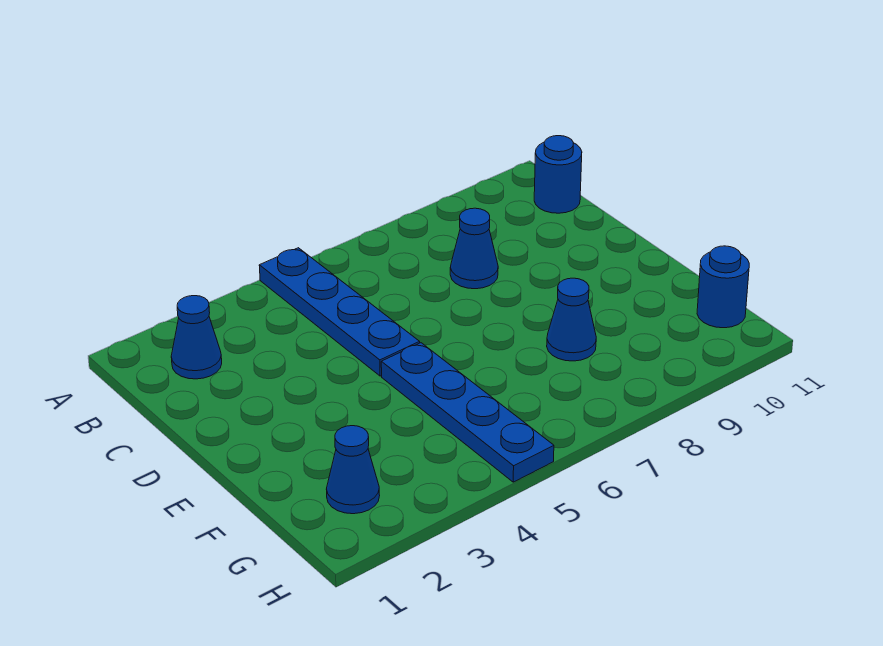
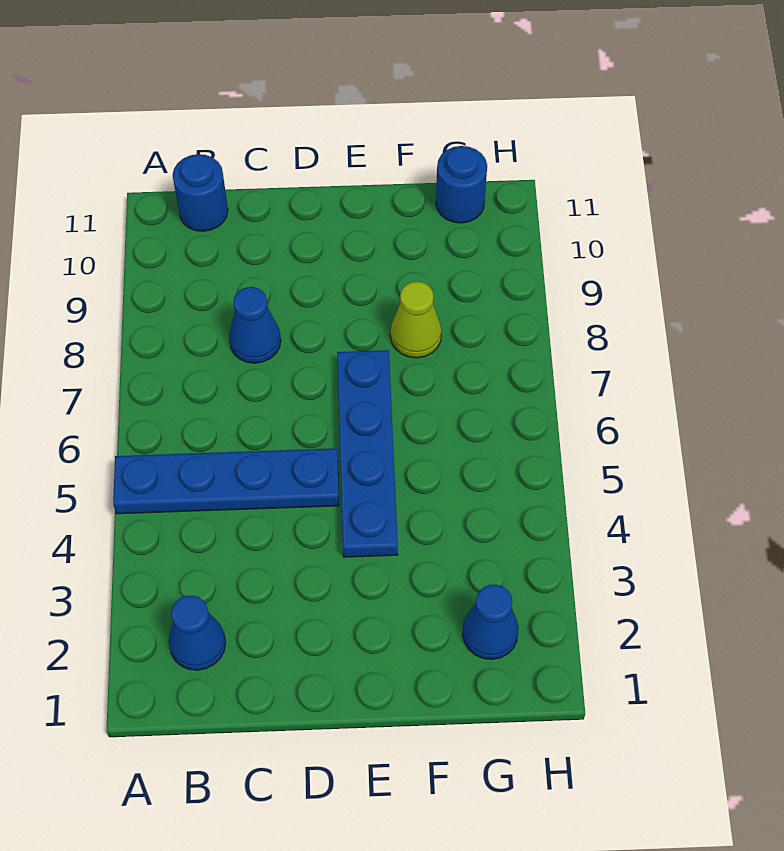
blue plate E5:H5 level 1 -> blue plate E4:E7 level 1
blue cone F8 level 1 -> lime cone F8 level 1

